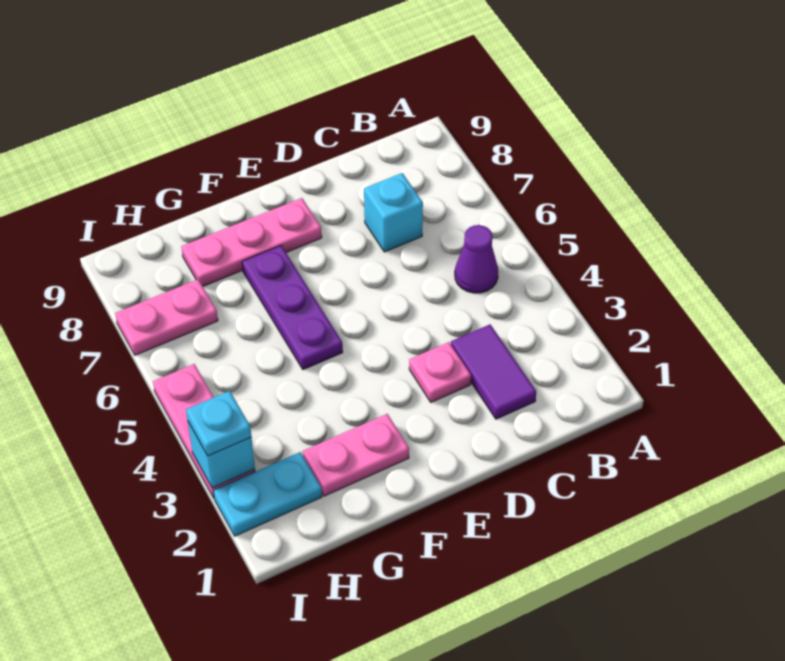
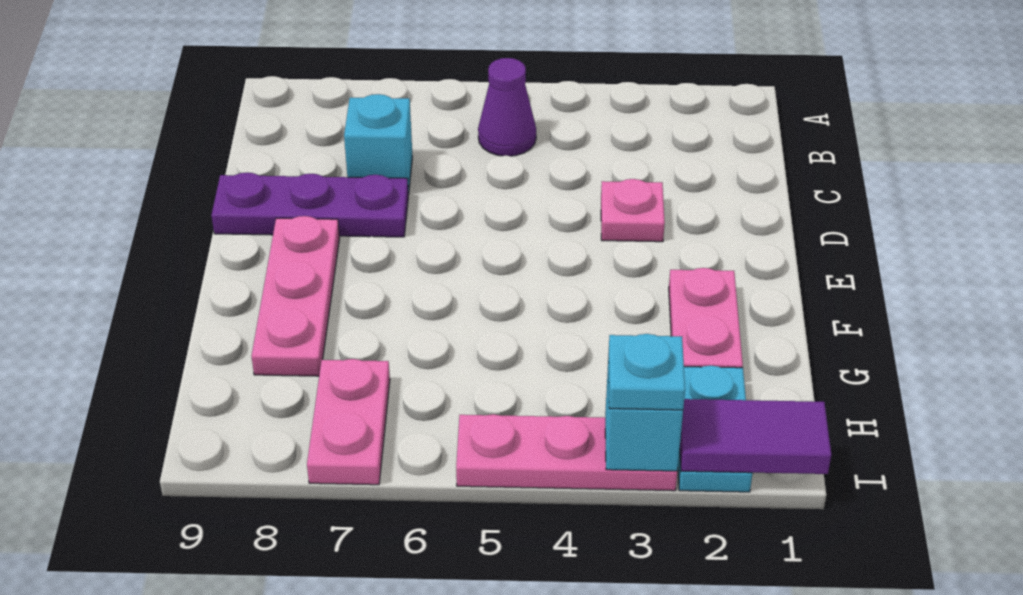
purple tile C2:C3 level 1 -> purple tile I1:I2 level 2
purple plate F5:F7 level 1 -> purple plate D7:D9 level 1

